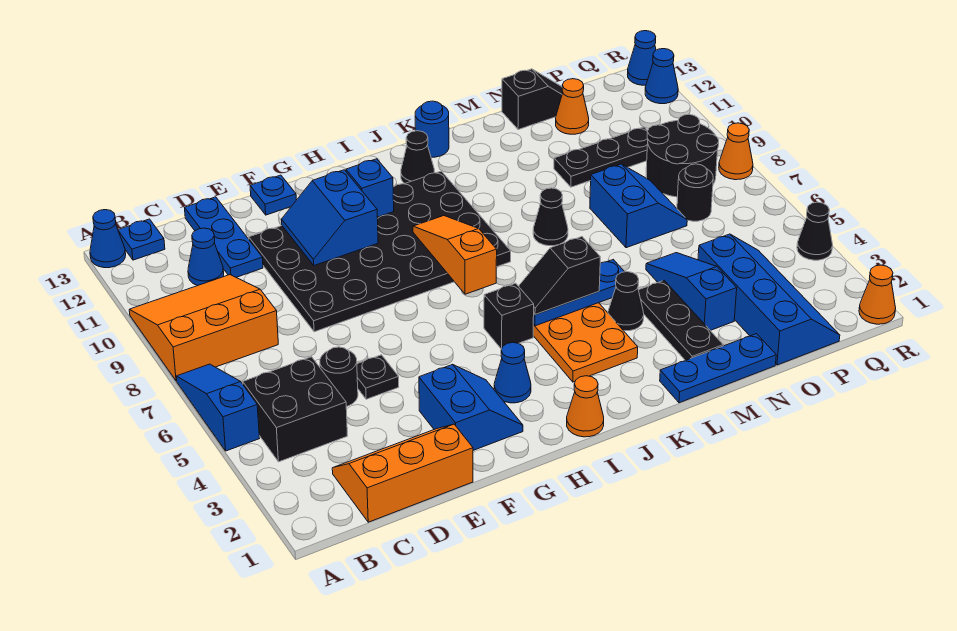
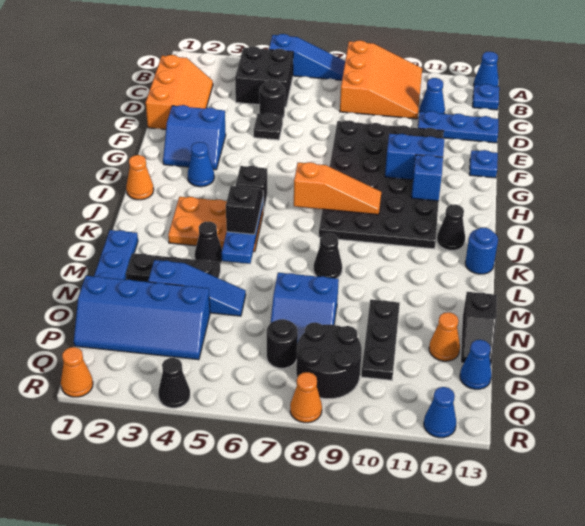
blue cone R13 level 1 -> blue cone P13 level 1

